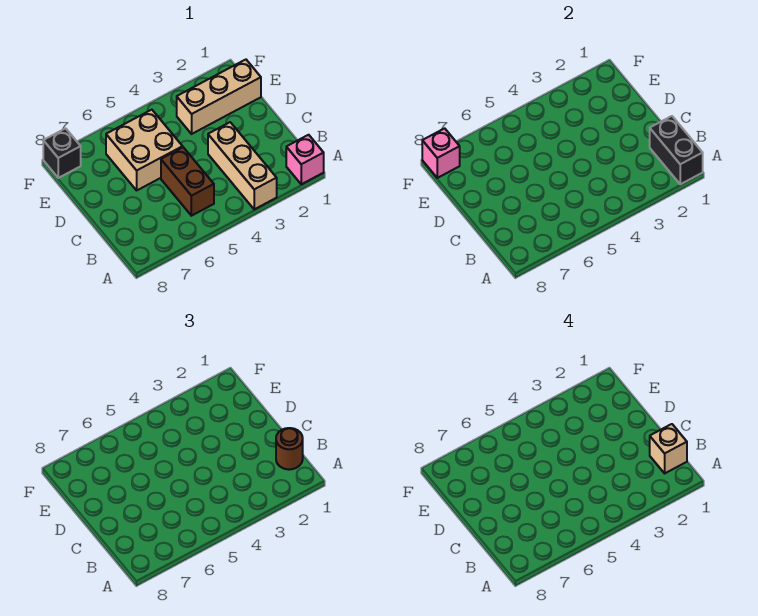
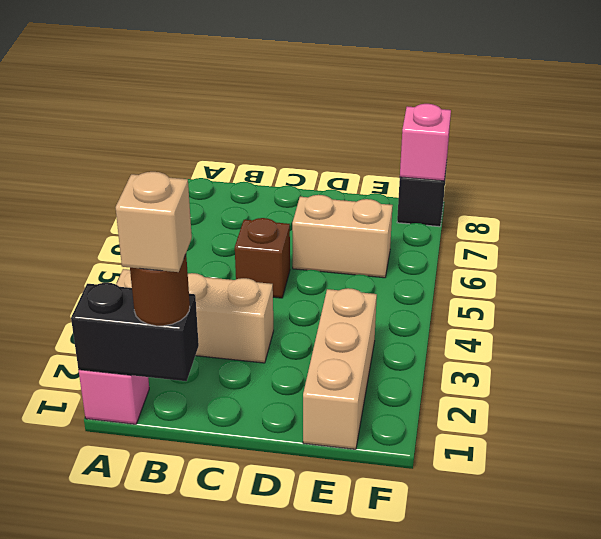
brown brick B5:C5 level 1 -> brown brick C5 level 1
tan brick D5:E6 level 1 -> tan brick D6:E6 level 1

